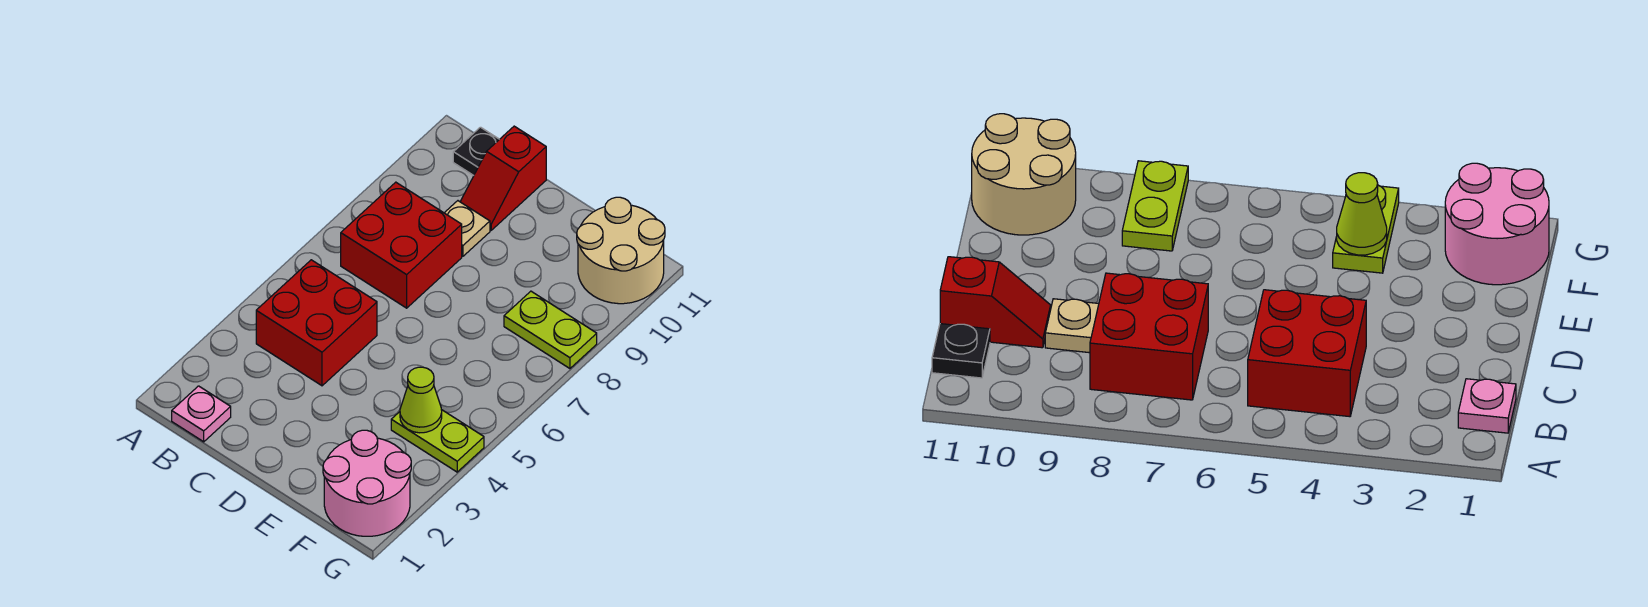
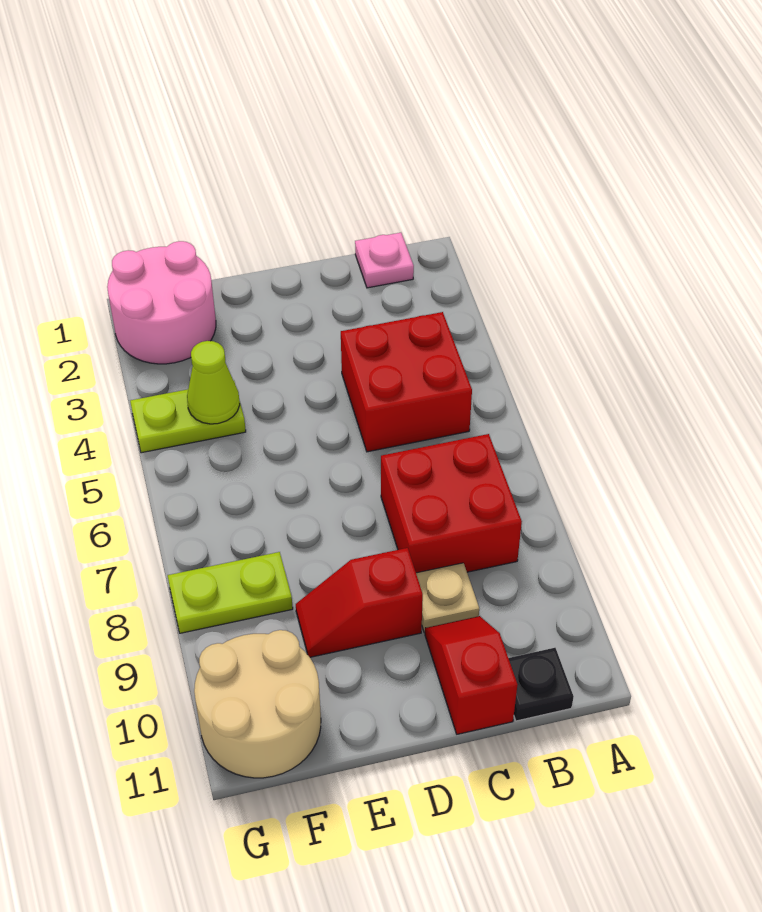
none -> red slope D9:E9 level 1 top D

